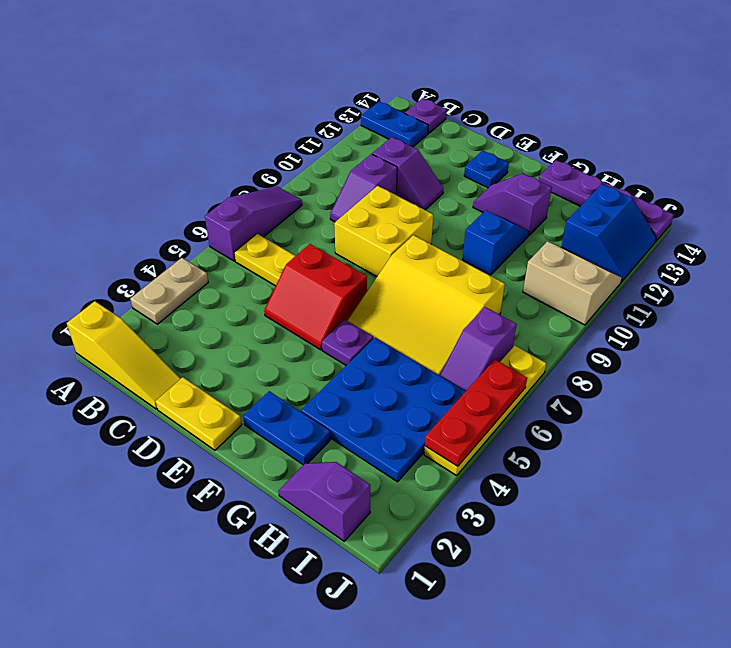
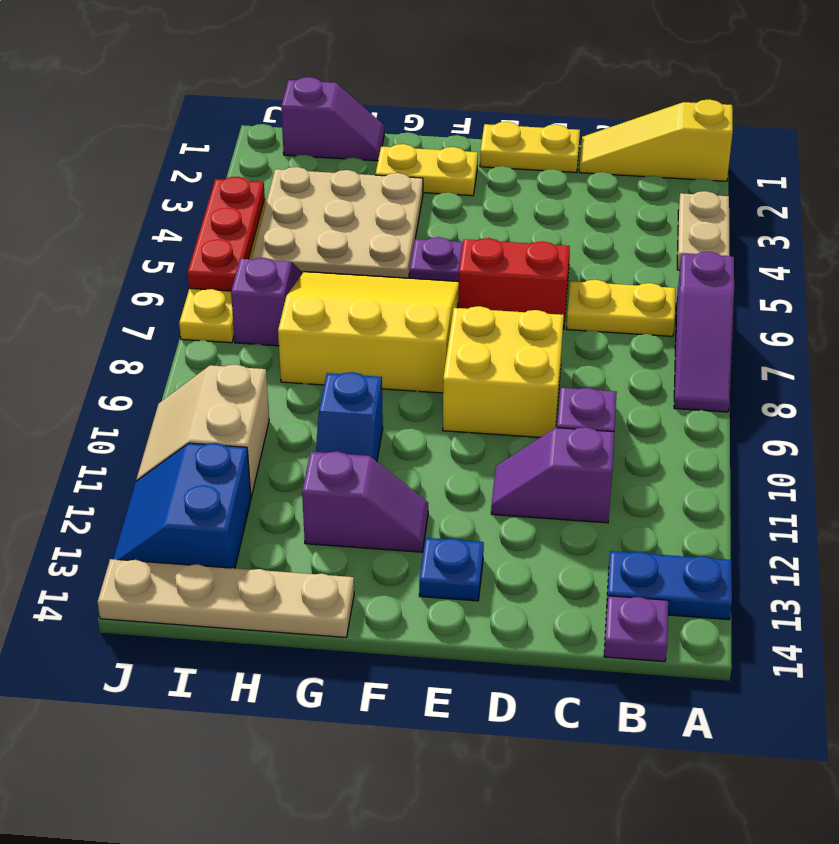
blue plate F2:G2 level 1 -> yellow plate F2:G2 level 1
blue plate G3:I5 level 1 -> tan plate G3:I5 level 1
purple plate G14:J14 level 1 -> tan plate G14:J14 level 1
tan slope I10:J11 level 1 top 10 -> tan slope I10:J11 level 1 top I

